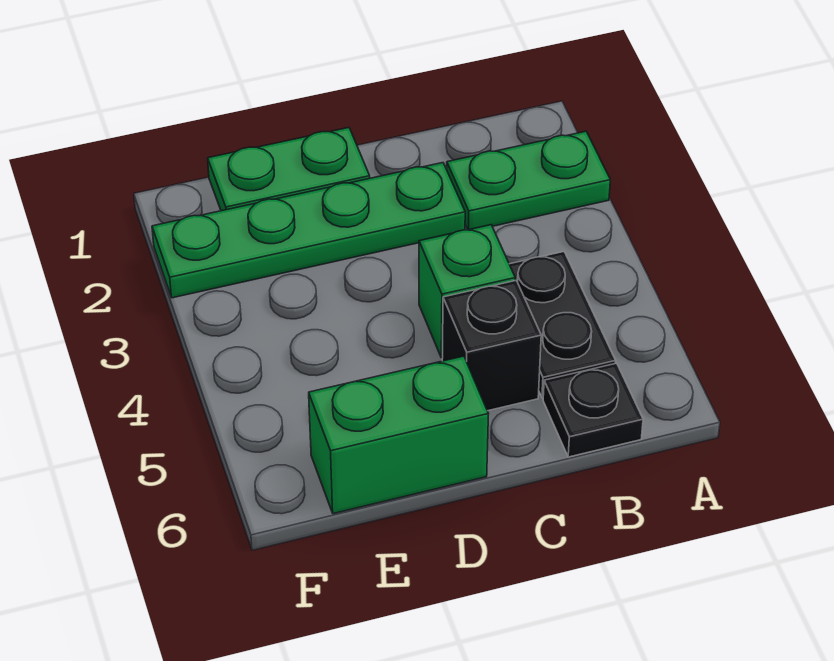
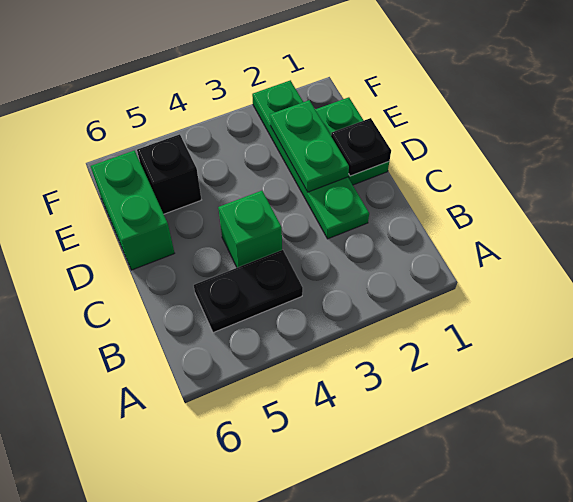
green plate A2:B2 level 1 -> green plate D2:E2 level 2
black plate B6 level 1 -> black plate D1 level 2
black brick C5 level 1 -> black brick E5 level 1

